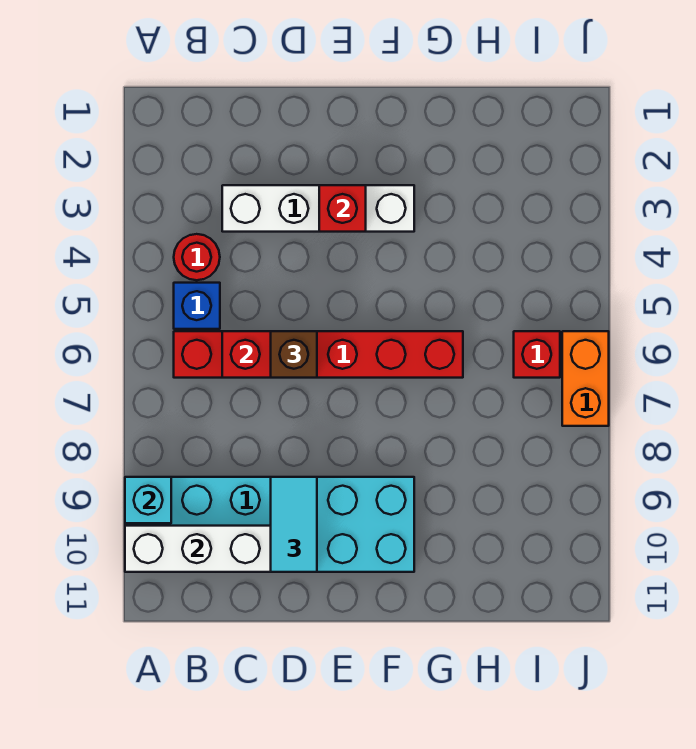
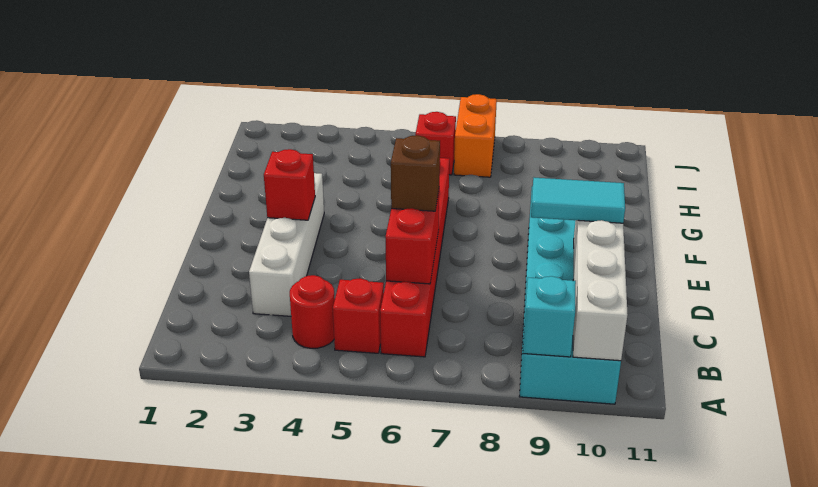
blue brick B5 level 1 -> red brick B5 level 1
orange brick J6:J7 level 1 -> orange brick I7:J7 level 1

